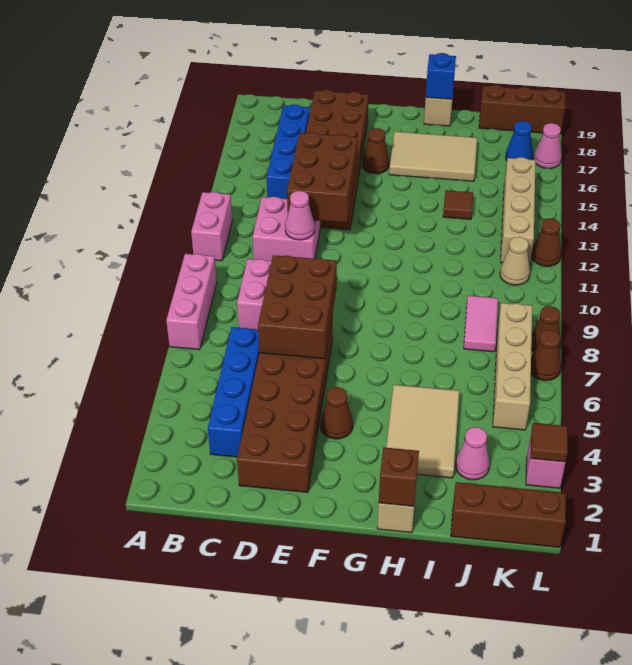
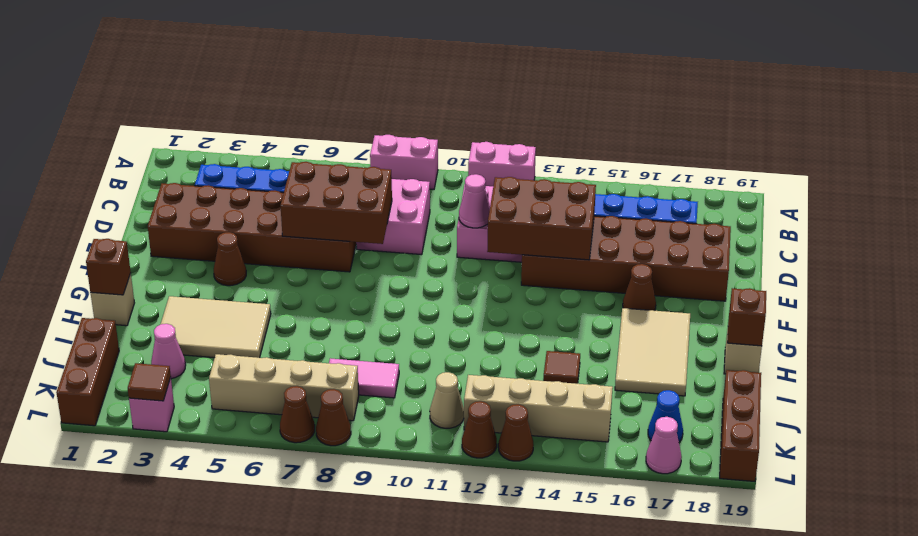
pink brick A7:A9 level 1 -> pink brick A8:A9 level 1
blue brick H19 level 2 -> brown brick H19 level 2
none -> brown cone L13 level 1

